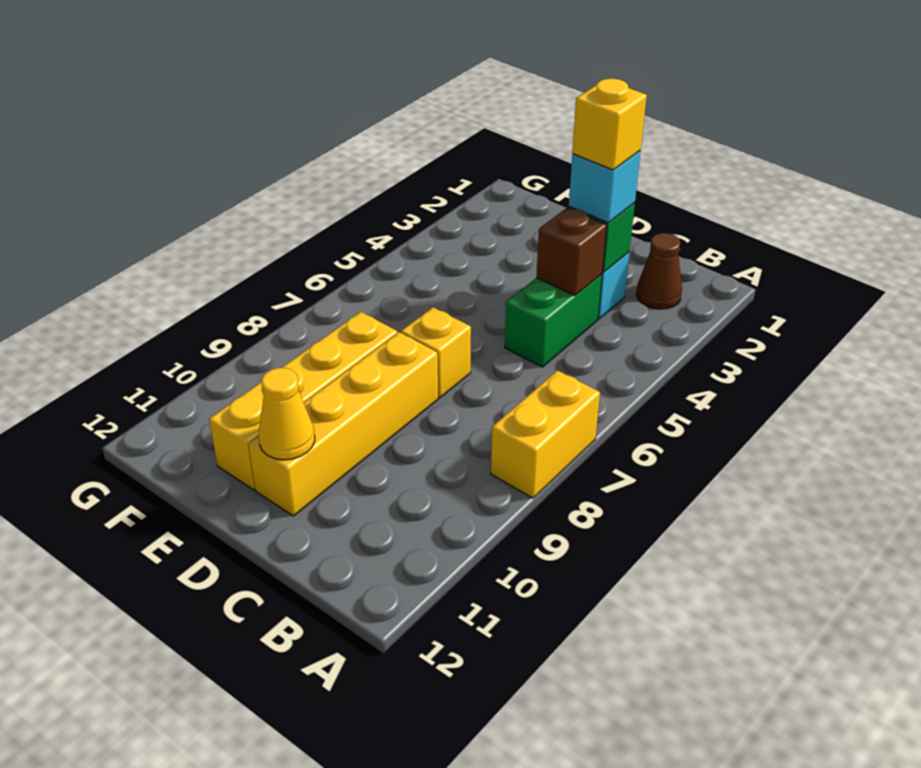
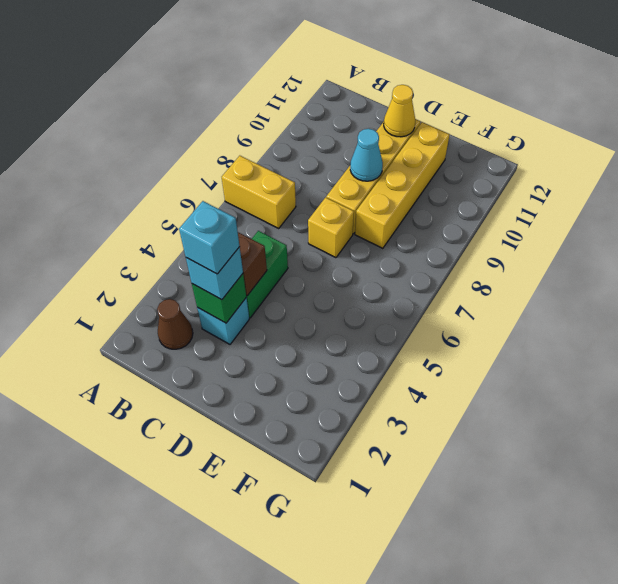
yellow brick A7:A8 level 1 -> yellow brick A7:B7 level 1
yellow brick C3 level 4 -> cyan brick C3 level 4
none -> cyan cone D9 level 2

